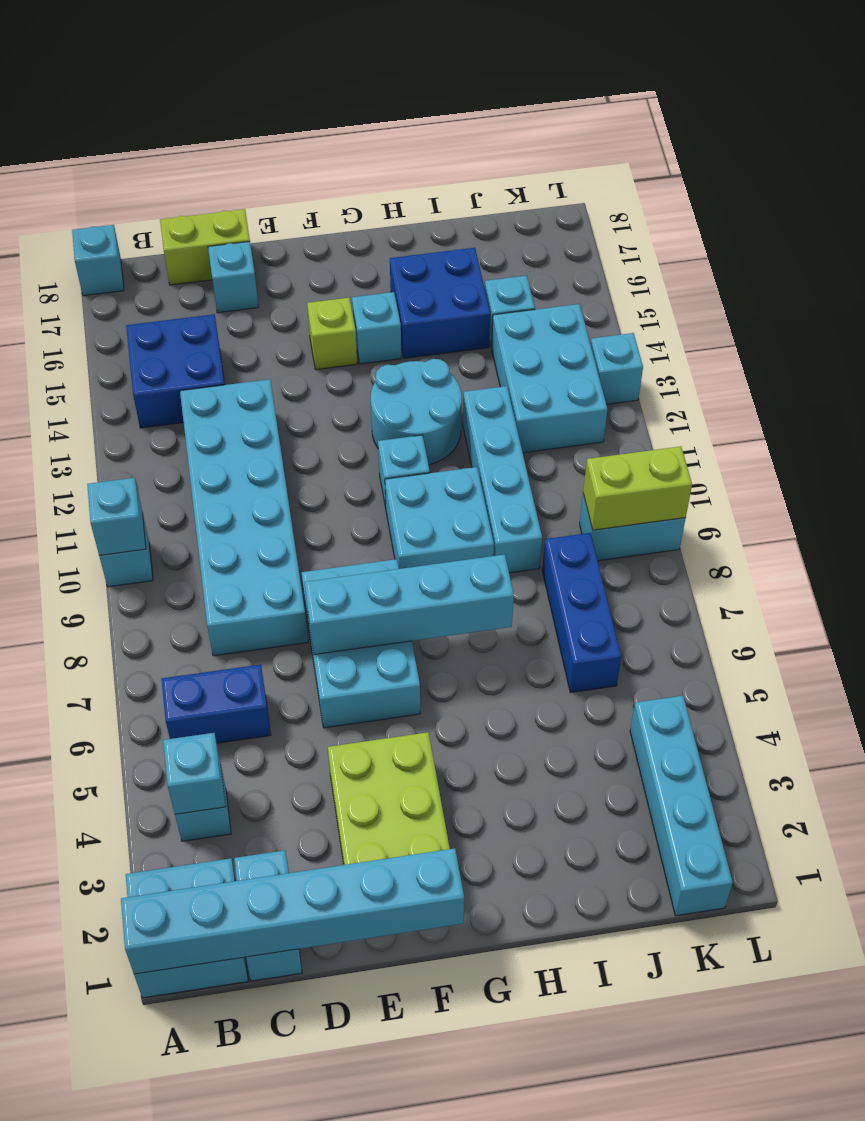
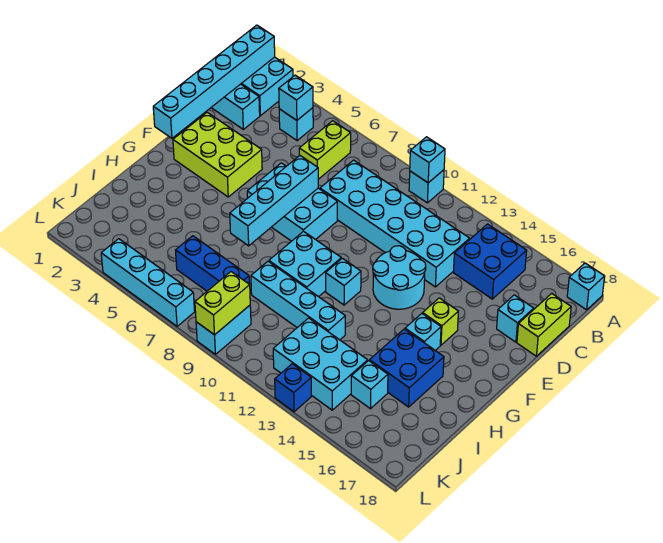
blue brick B6:C6 level 1 -> lime brick B6:C6 level 1
cyan round brick G12:H13 level 1 -> cyan round brick E12:F13 level 1
cyan brick K1:K4 level 1 -> cyan brick L4:L7 level 1
cyan brick L13 level 1 -> blue brick L13 level 1

